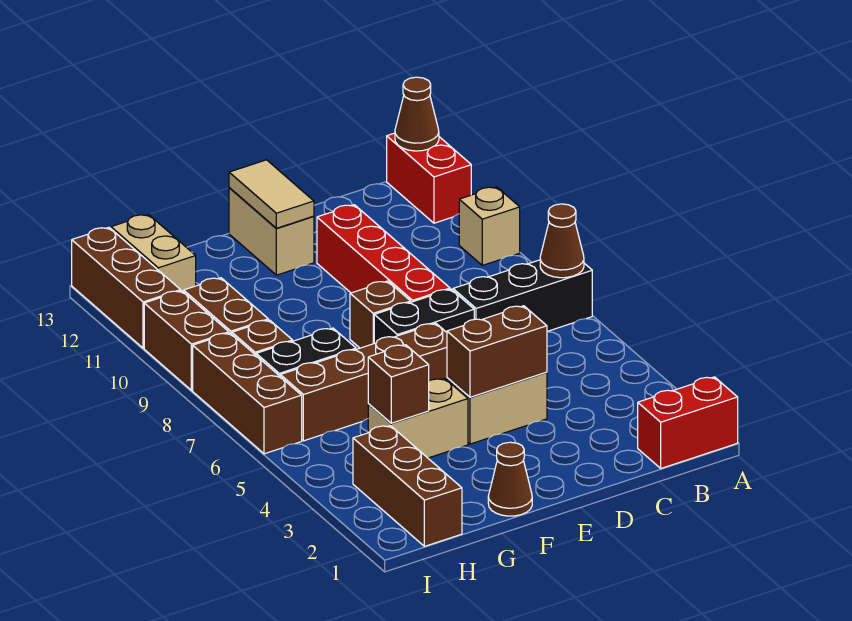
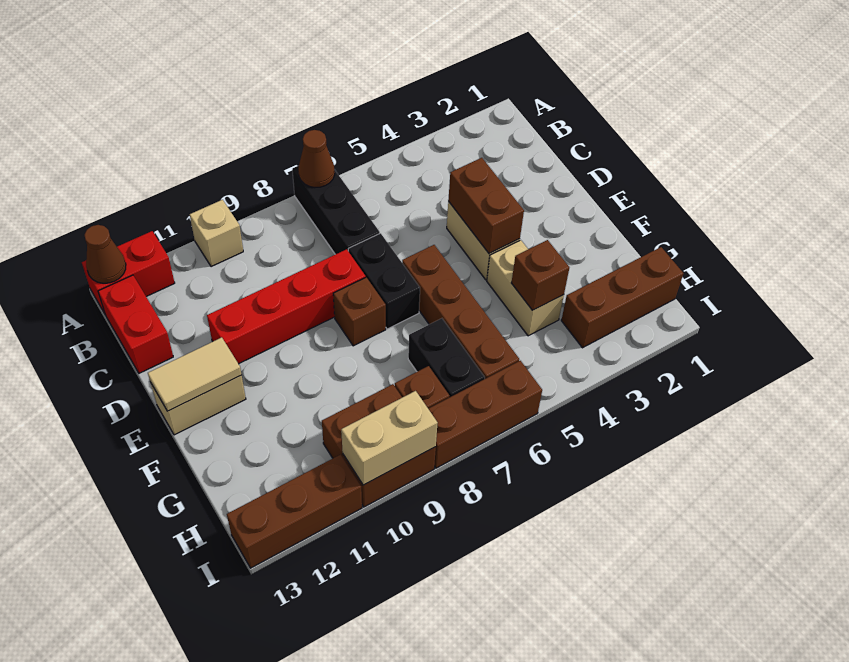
red brick A1:B1 level 1 -> red brick B13:C13 level 1
brown cone F1 level 1 -> none
tan brick H12:H13 level 1 -> tan brick I9:I10 level 2

